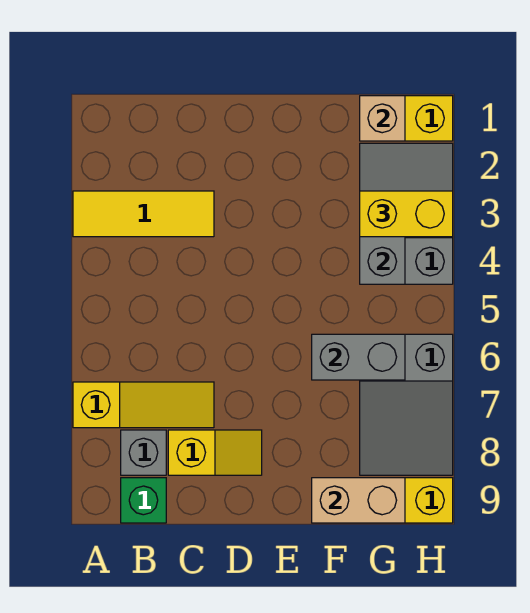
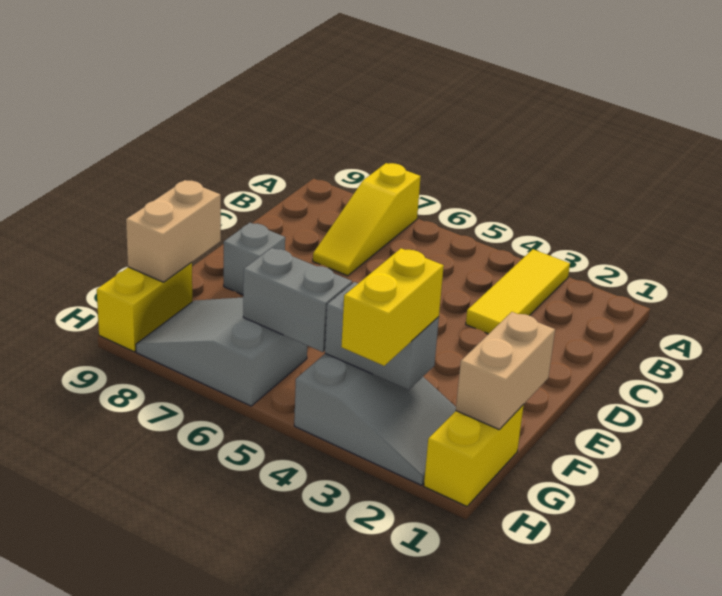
grey brick B8 level 1 -> grey brick E8 level 1
green brick B9 level 1 -> none
yellow slope C8:D8 level 1 top C -> none
grey brick F6:G6 level 2 -> grey brick G5:G6 level 2
tan brick G1 level 2 -> tan brick F1:G1 level 2

